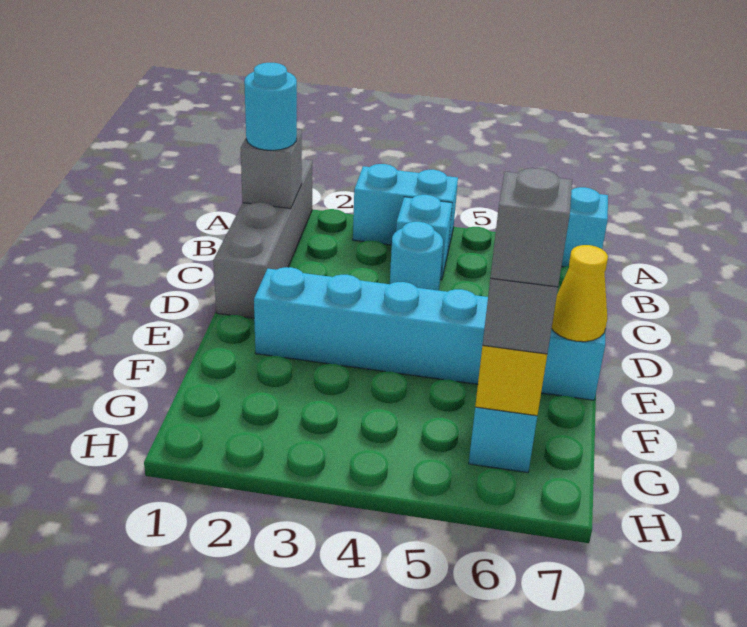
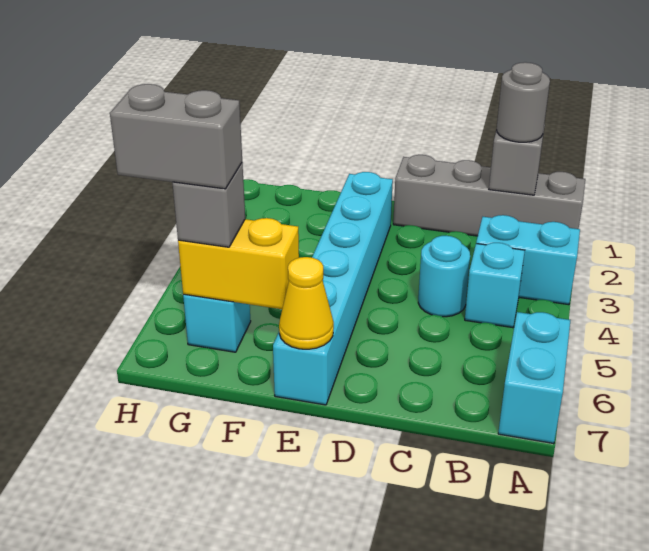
cyan brick A3:A4 level 1 -> cyan brick A3:B3 level 1
cyan round brick B1 level 3 -> grey round brick B1 level 3
grey brick G6 level 4 -> grey brick G6:H6 level 4

